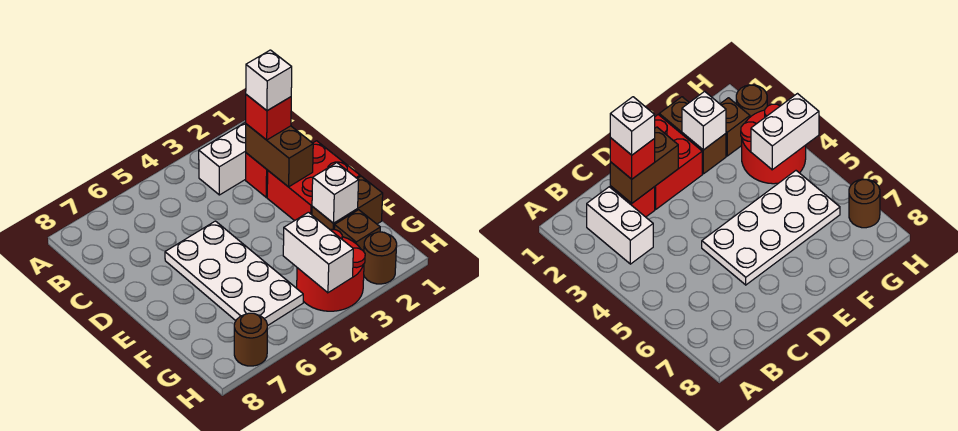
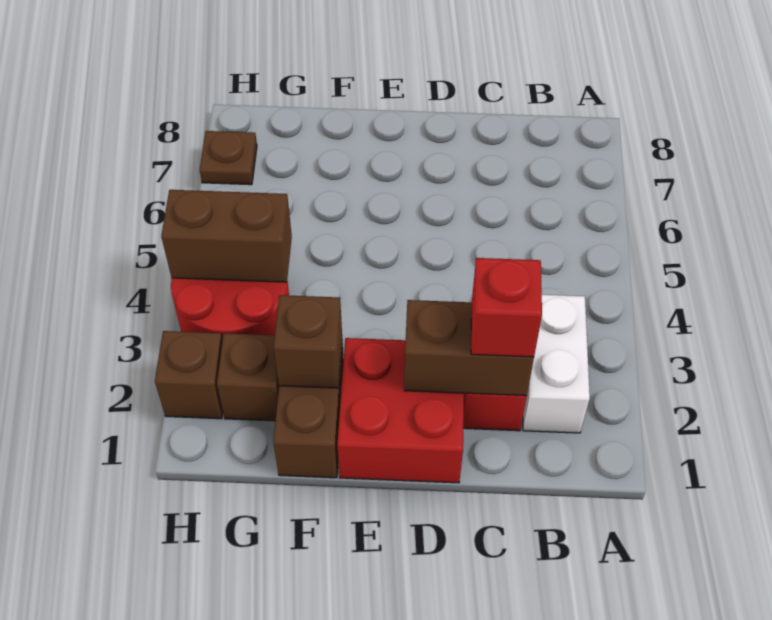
white brick C2 level 4 -> none
white plate D5:G6 level 1 -> none
white brick F2 level 2 -> brown brick F2 level 2
white brick G4:H4 level 2 -> brown brick G4:H4 level 2
brown round brick H2 level 1 -> brown brick H2 level 1
brown round brick H7 level 1 -> brown plate H7 level 1

